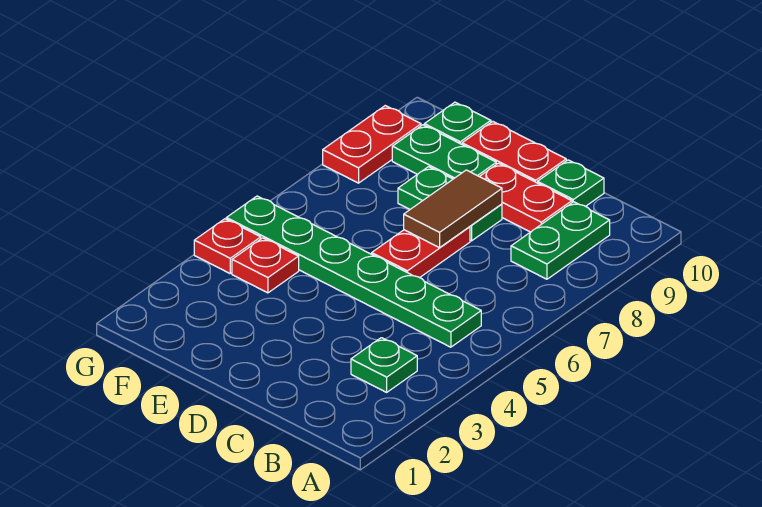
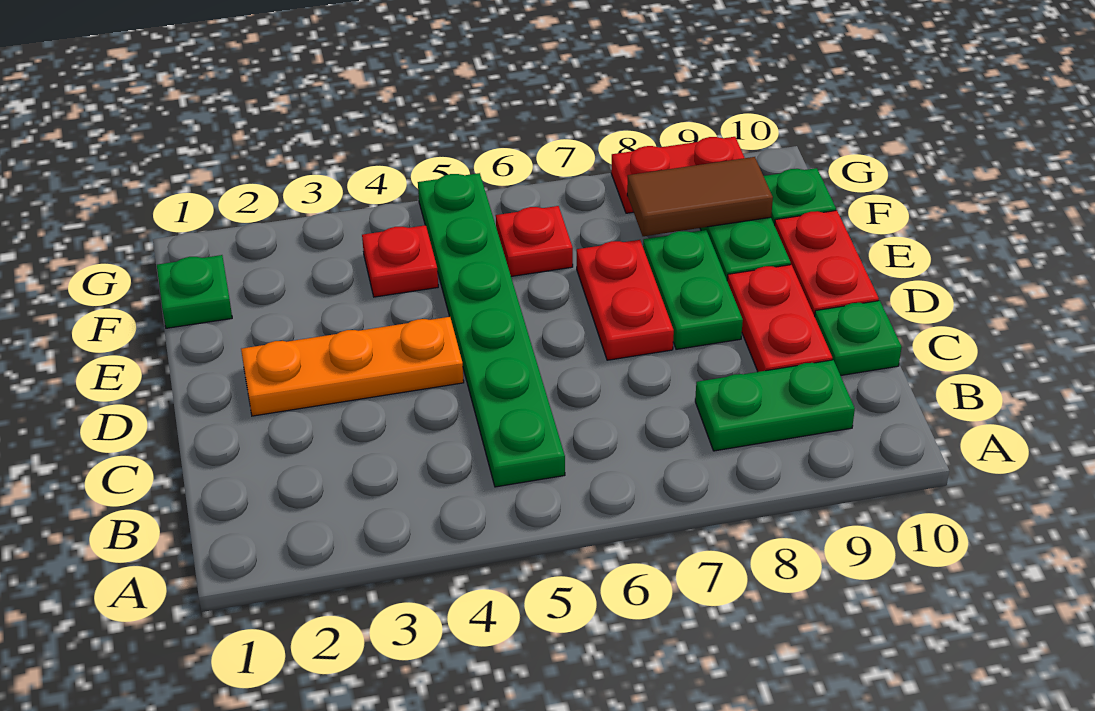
green plate B3 level 1 -> green plate F1 level 1
none -> orange plate D2:D4 level 1
red plate D6:D7 level 1 -> red plate D7:E7 level 1
brown tile D7:D8 level 2 -> brown tile F8:F9 level 2
red plate G4 level 1 -> red plate F6 level 1

